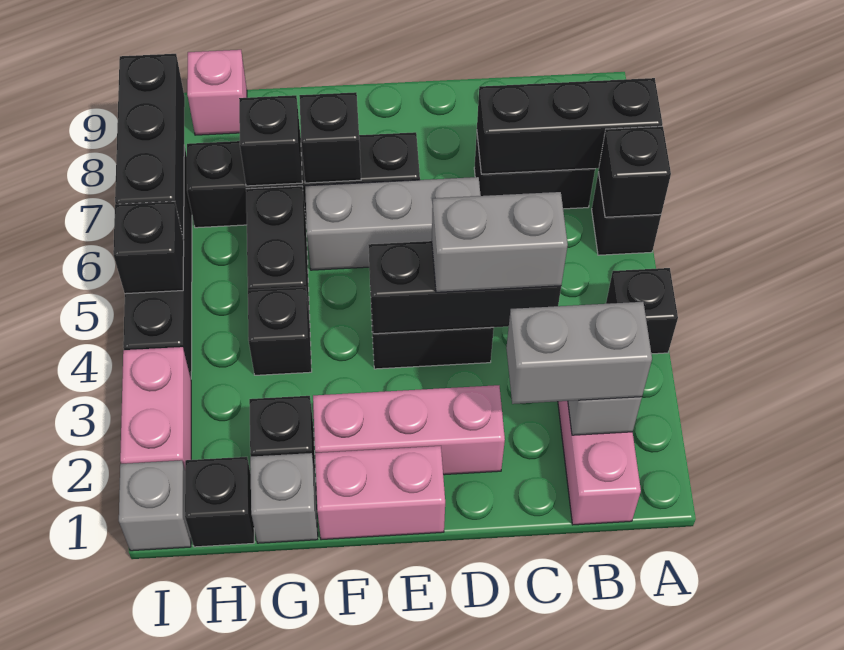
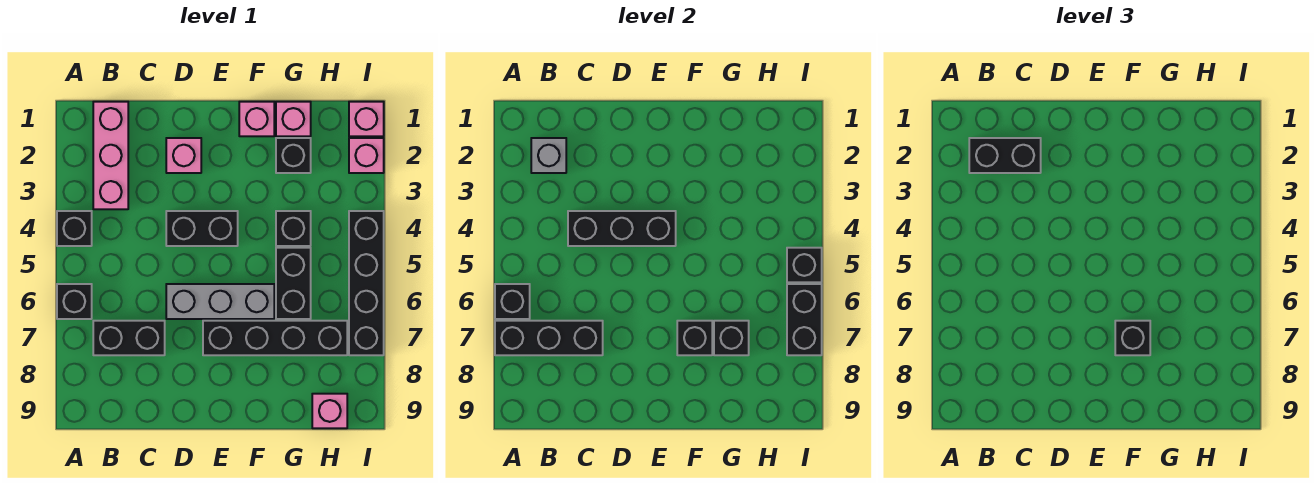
grey brick B2:C2 level 3 -> black brick B2:C2 level 3
grey brick C4:D4 level 3 -> none
pink brick D2:F2 level 1 -> pink brick D2 level 1
pink brick E1:F1 level 1 -> pink brick F1 level 1
grey brick G1 level 1 -> pink brick G1 level 1
black brick H1 level 1 -> black brick F7 level 3
grey brick I1 level 1 -> pink brick I1 level 1
pink brick I2:I3 level 1 -> pink brick I2 level 1
black brick I6:I8 level 2 -> black brick I6:I7 level 2

